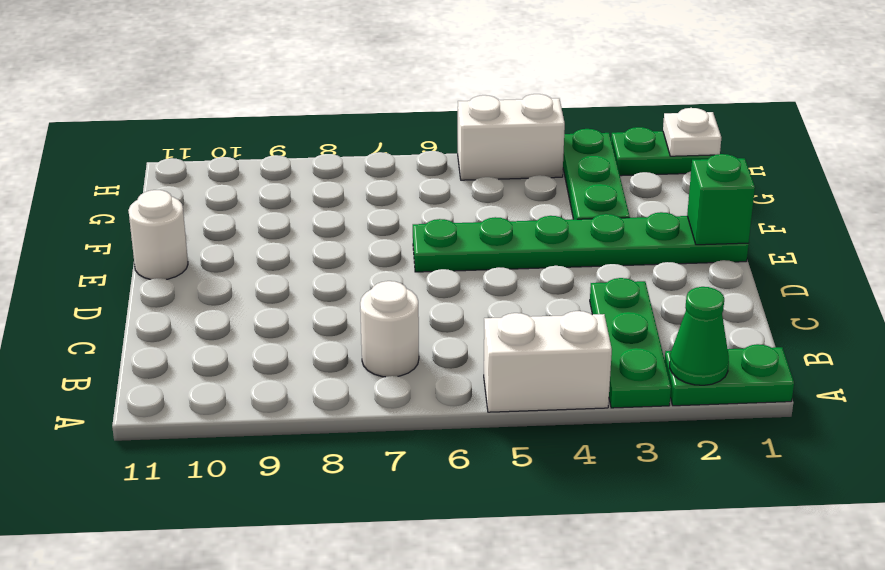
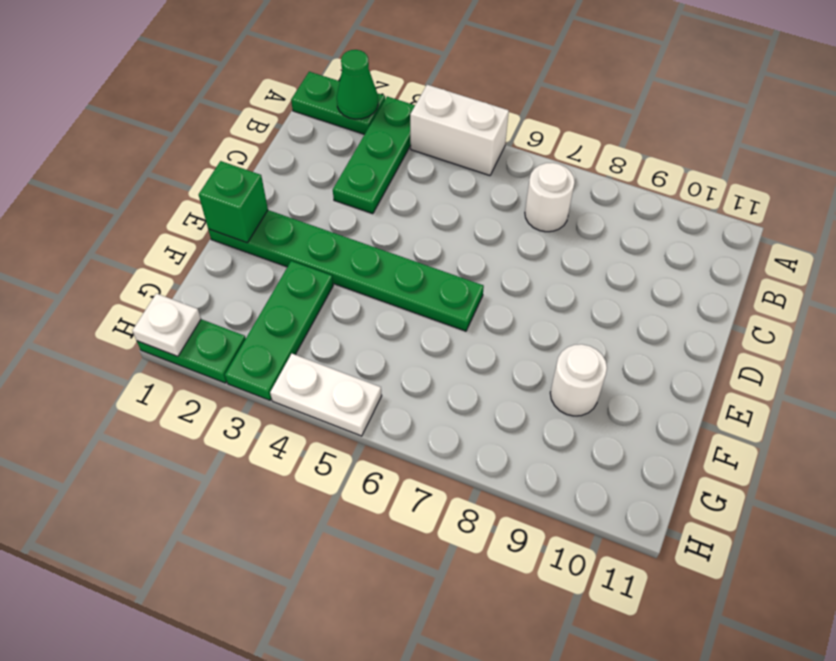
white round brick E11 level 1 -> white round brick F9 level 1
white brick H4:H5 level 1 -> white plate H4:H5 level 1

